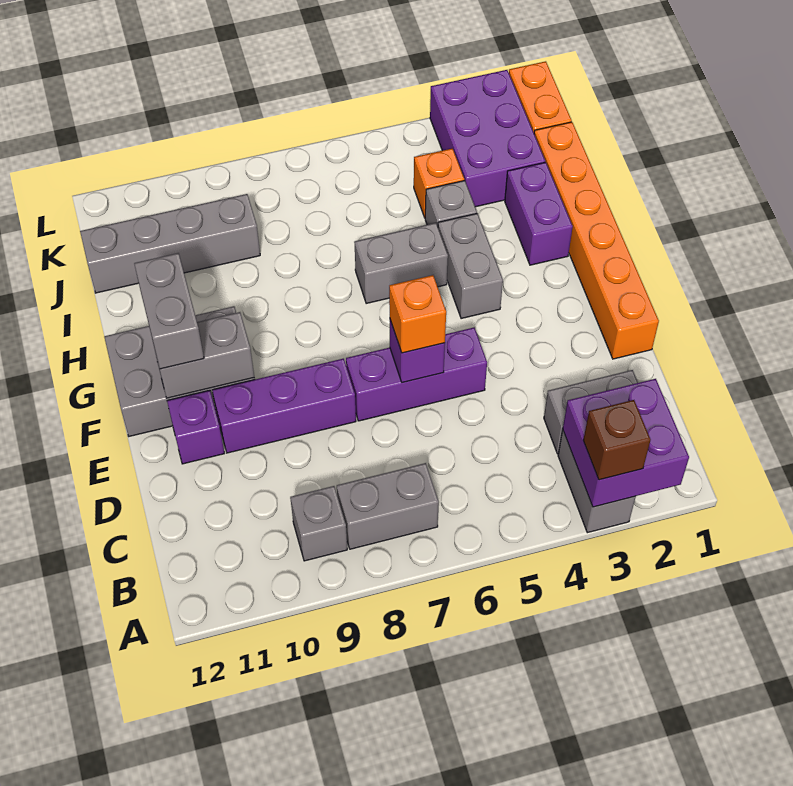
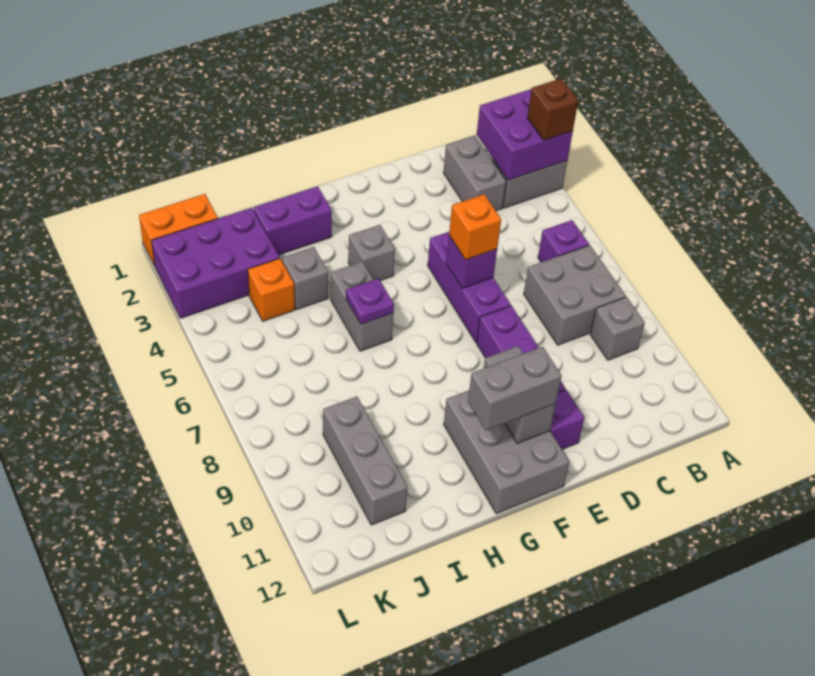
none -> purple brick B6 level 1
grey brick B7:B8 level 1 -> grey brick B7:C8 level 1
orange brick E1:J1 level 1 -> none
grey brick G4:H4 level 1 -> grey brick G4 level 1
none -> purple plate H6 level 2
grey brick J9:J12 level 1 -> grey brick J9:J11 level 1

